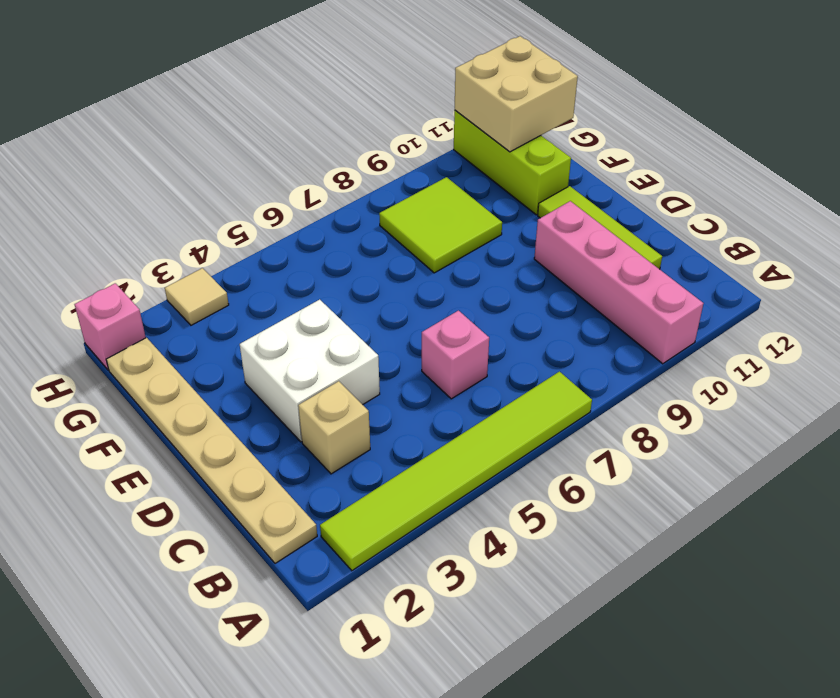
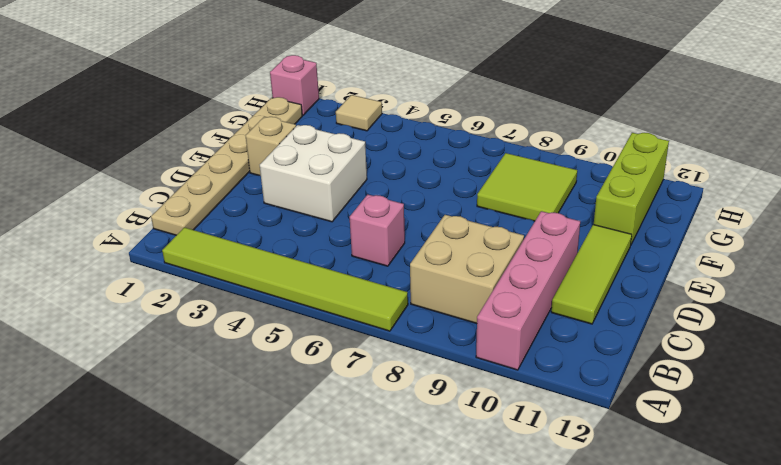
tan brick C3 level 1 -> tan brick E2 level 1
tan brick G11:H12 level 2 -> tan brick B8:C9 level 1

